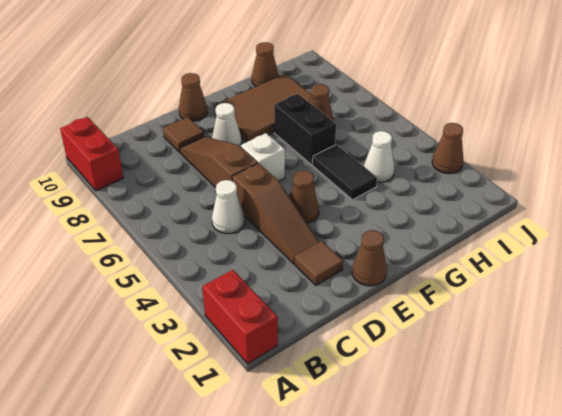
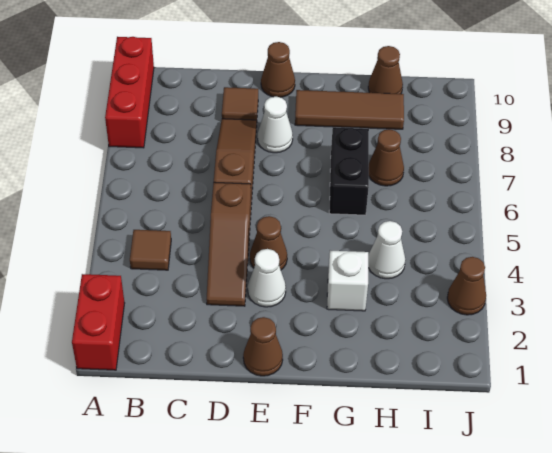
red brick A9:A10 level 1 -> red brick A8:A10 level 1
white cone C5 level 1 -> white cone E3 level 1
brown tile D2 level 1 -> brown tile B4 level 1
white brick E6 level 1 -> white brick G3 level 1
brown tile F8:H9 level 1 -> brown tile F9:H9 level 1
black tile G4:G5 level 1 -> none

